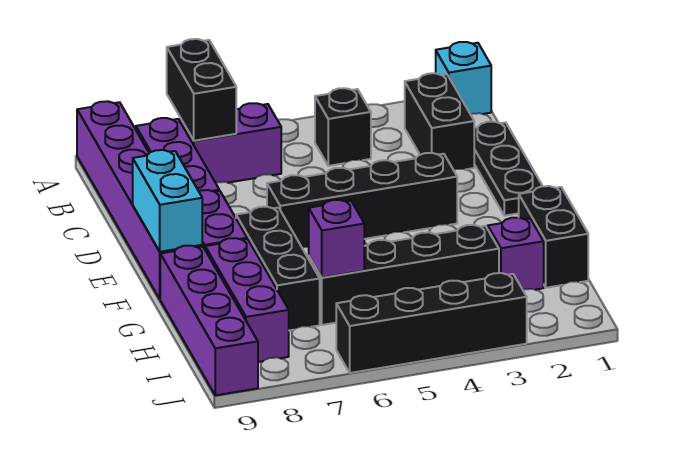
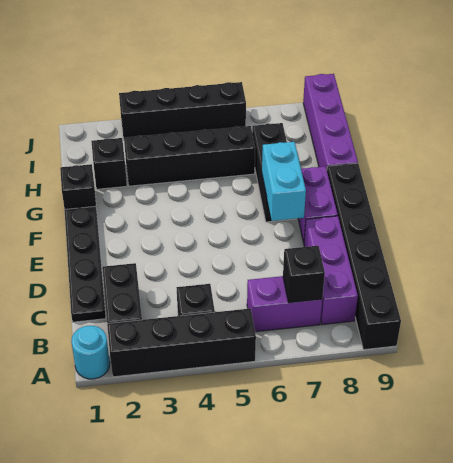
cyan brick A1 level 1 -> cyan round brick A1 level 1
black brick A7:B7 level 2 -> black brick B7 level 2
purple brick A9:F9 level 1 -> black brick A9:F9 level 1
black plate C1:E1 level 1 -> black plate C1:F1 level 1
black brick E3:E6 level 1 -> black brick A2:A5 level 1
cyan brick E9:F9 level 2 -> cyan brick E7:F7 level 2
black brick G1:H1 level 1 -> black brick G1 level 1
purple brick G8:I8 level 1 -> none
purple brick H2 level 1 -> black brick H2 level 1
purple brick H6 level 2 -> none

